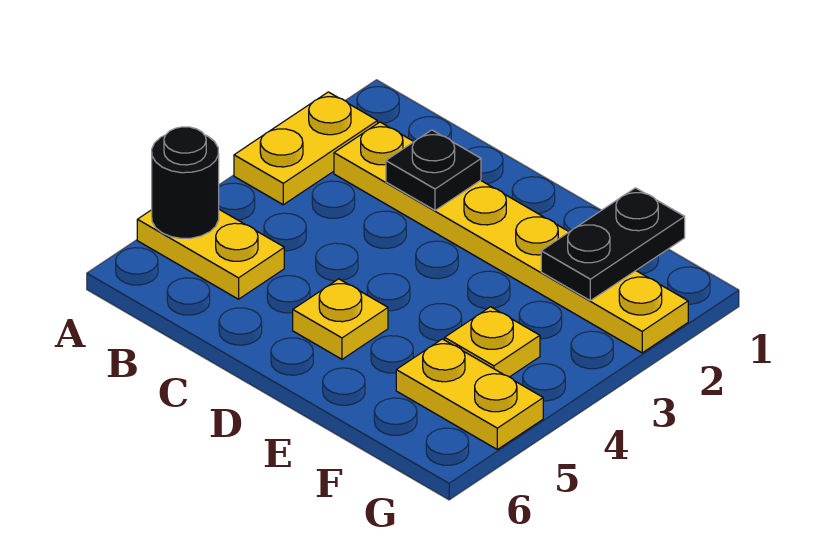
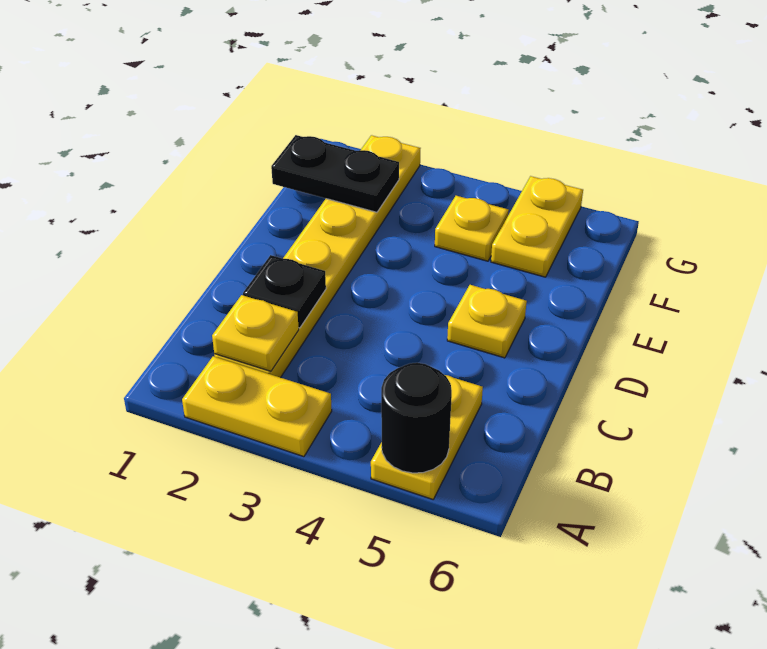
none -> yellow plate B2 level 2

